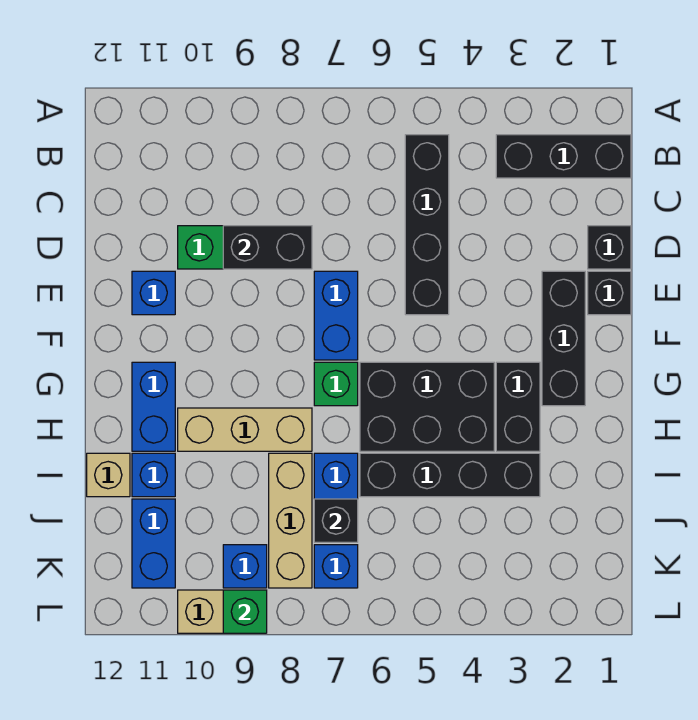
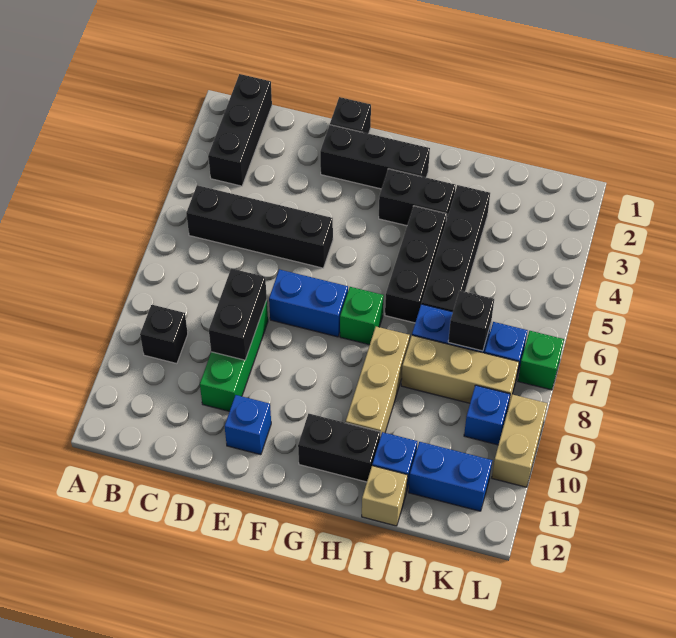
black brick D1 level 1 -> black brick B9 level 1
black brick G4:H6 level 1 -> black brick H4:H6 level 1
blue brick G11:H11 level 1 -> black brick G11:H11 level 1
green brick L9 level 2 -> green brick L7 level 1

